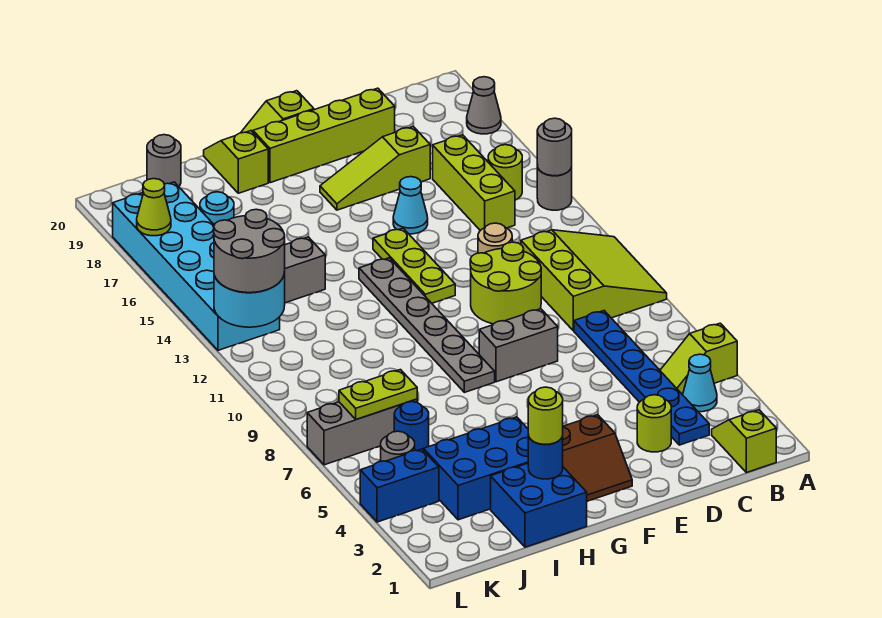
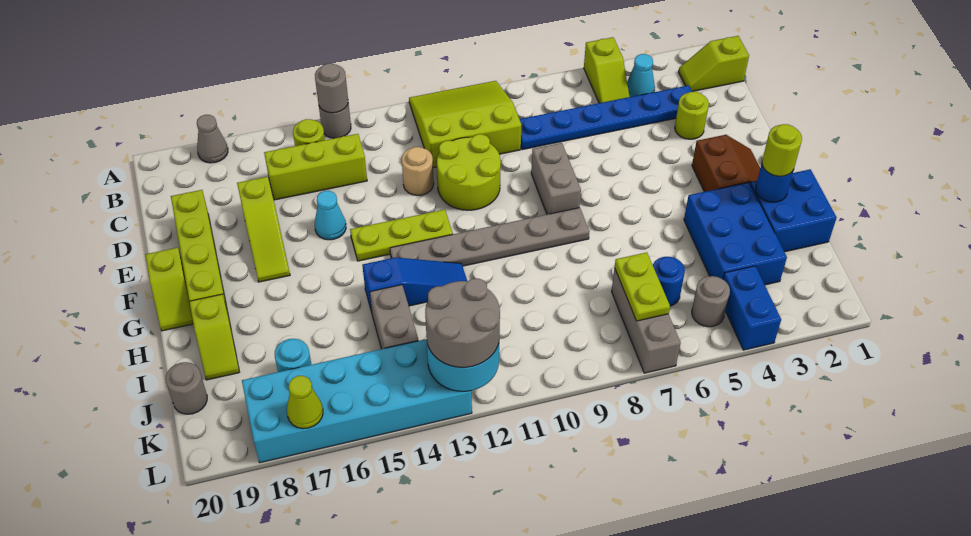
none -> blue slope H12:H14 level 1 top 14
lime slope H19:H20 level 1 top 19 -> lime slope H19:I19 level 1 top H

